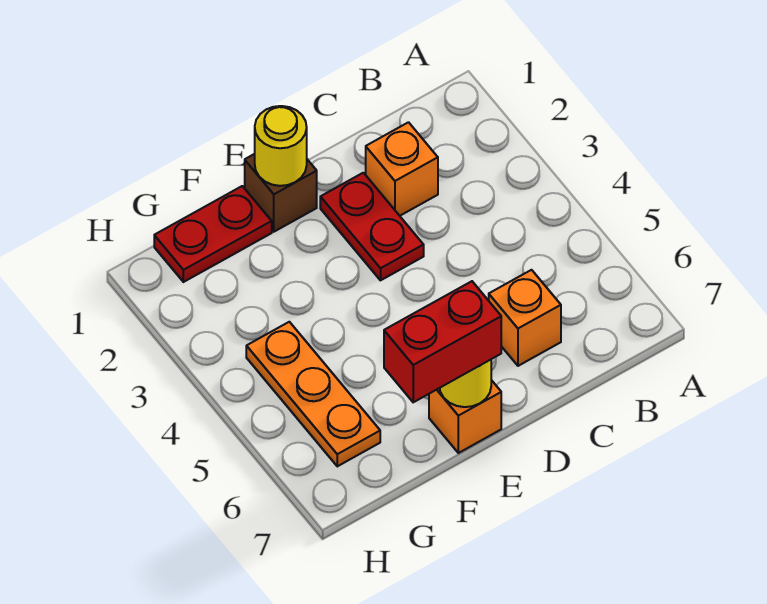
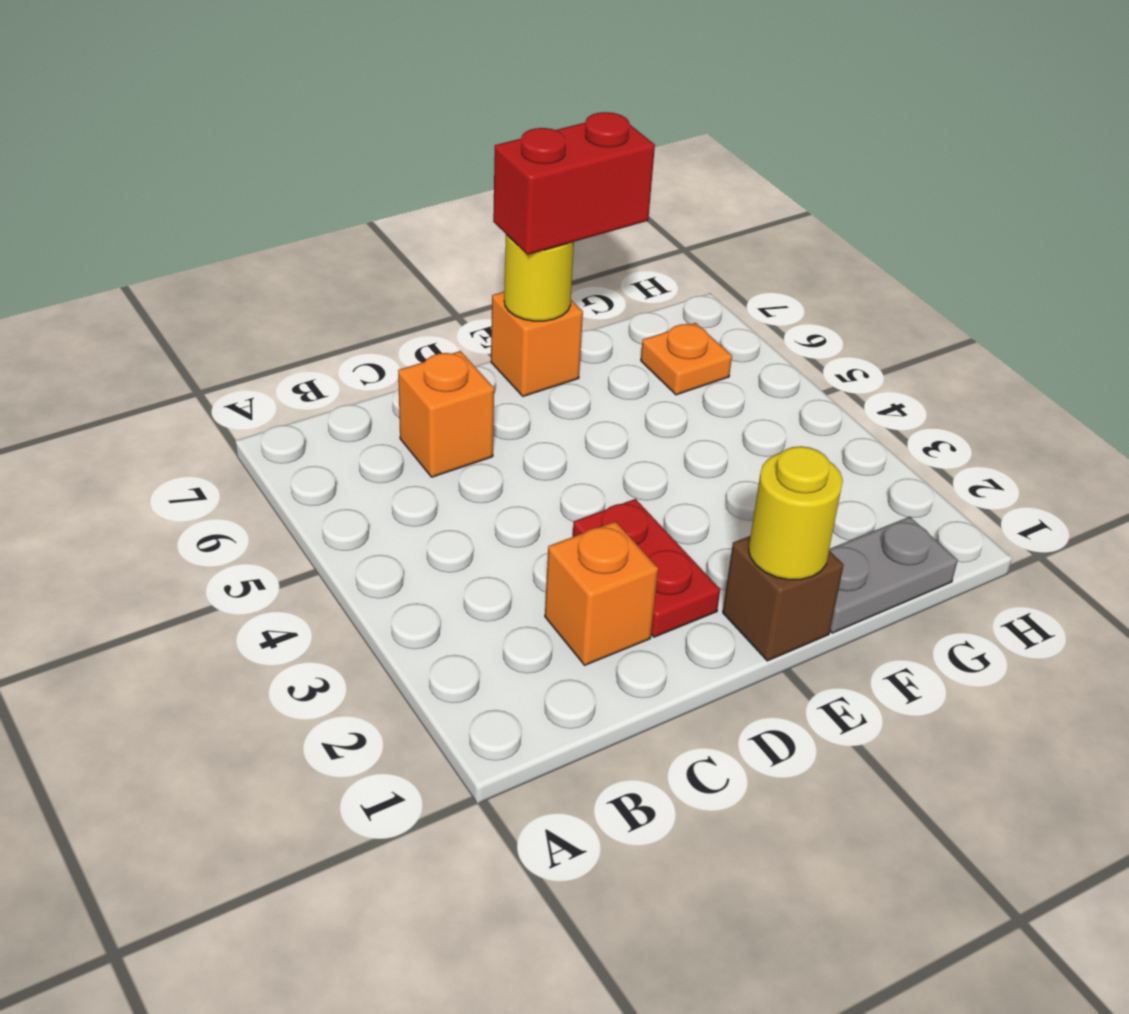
red plate F1:G1 level 1 -> grey plate F1:G1 level 1
orange plate G4:G6 level 1 -> orange plate G6 level 1

